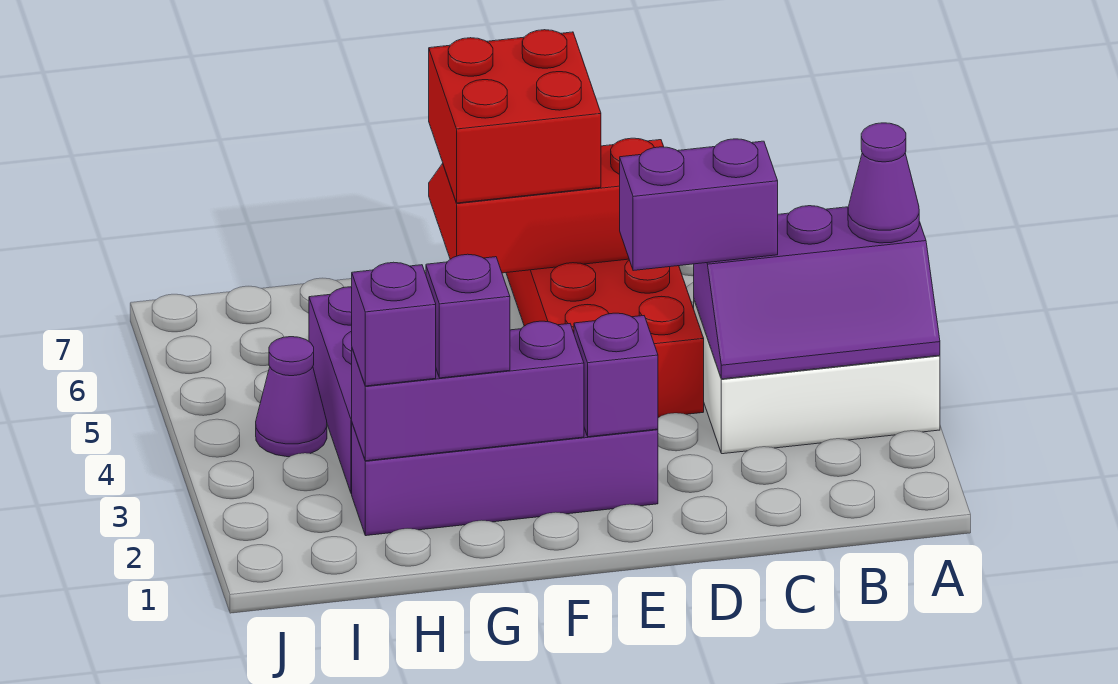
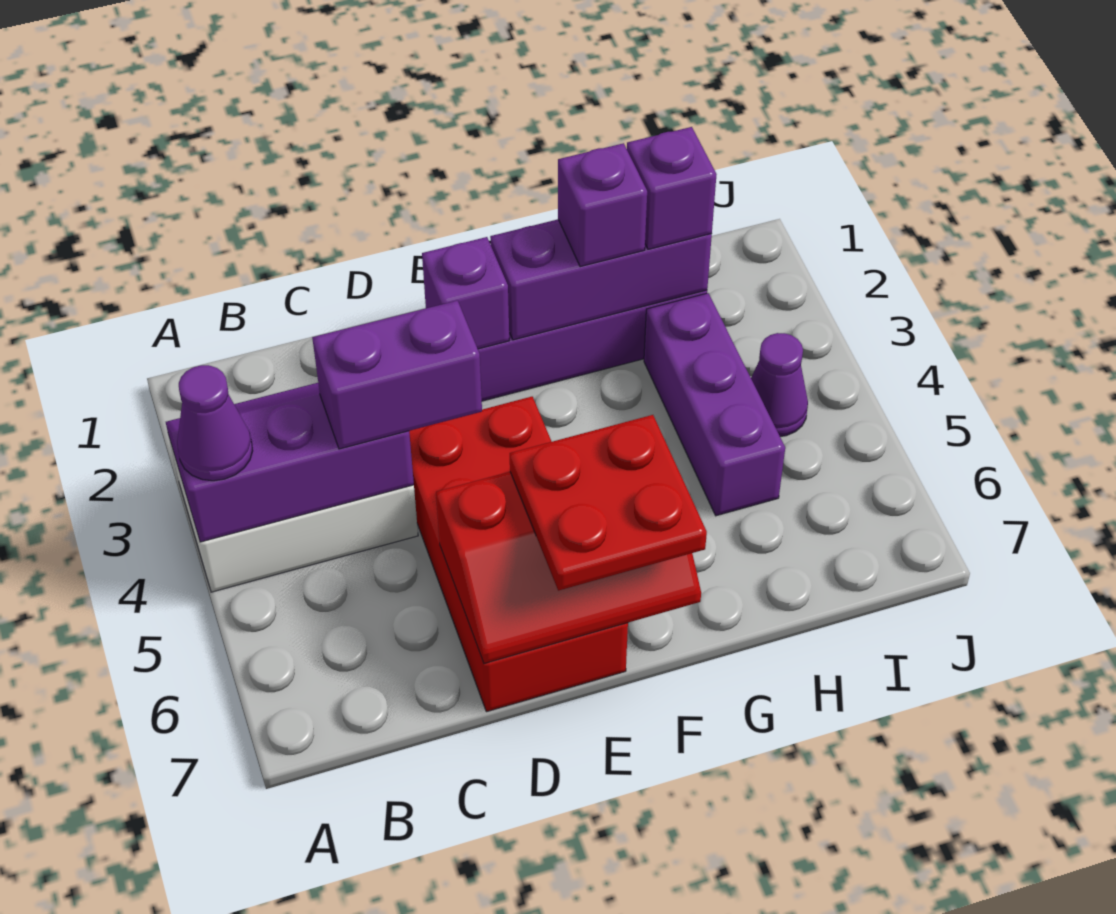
red brick E6:F7 level 3 -> red plate E6:F7 level 3

